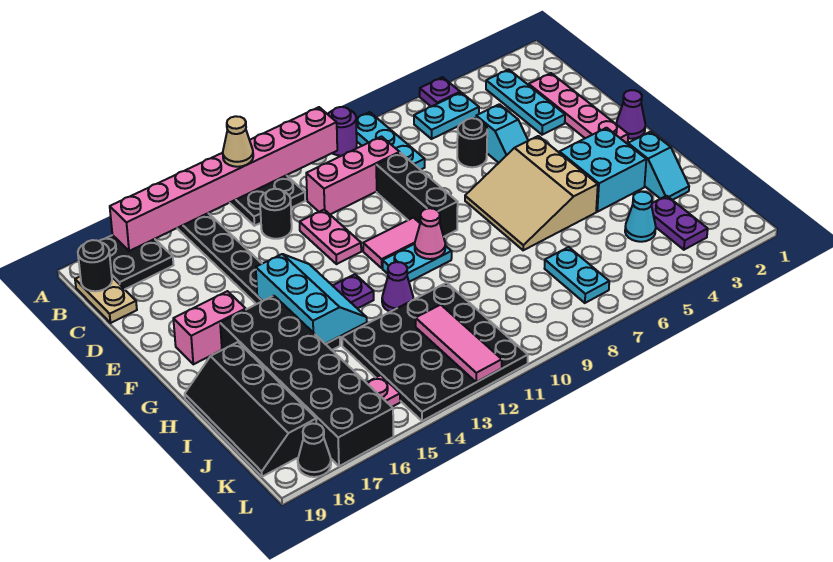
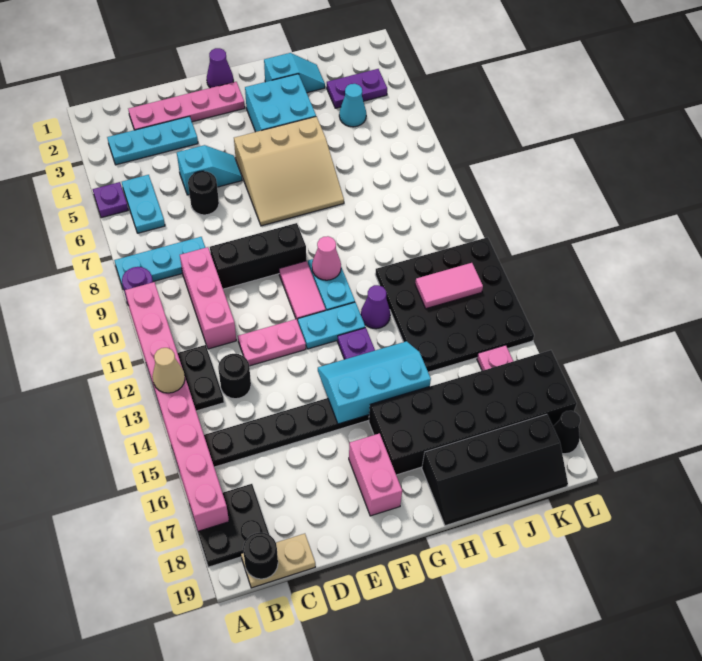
cyan plate J7:K7 level 1 -> cyan plate F12:G12 level 1
pink tile J12:L12 level 2 -> pink tile J12:K12 level 2

